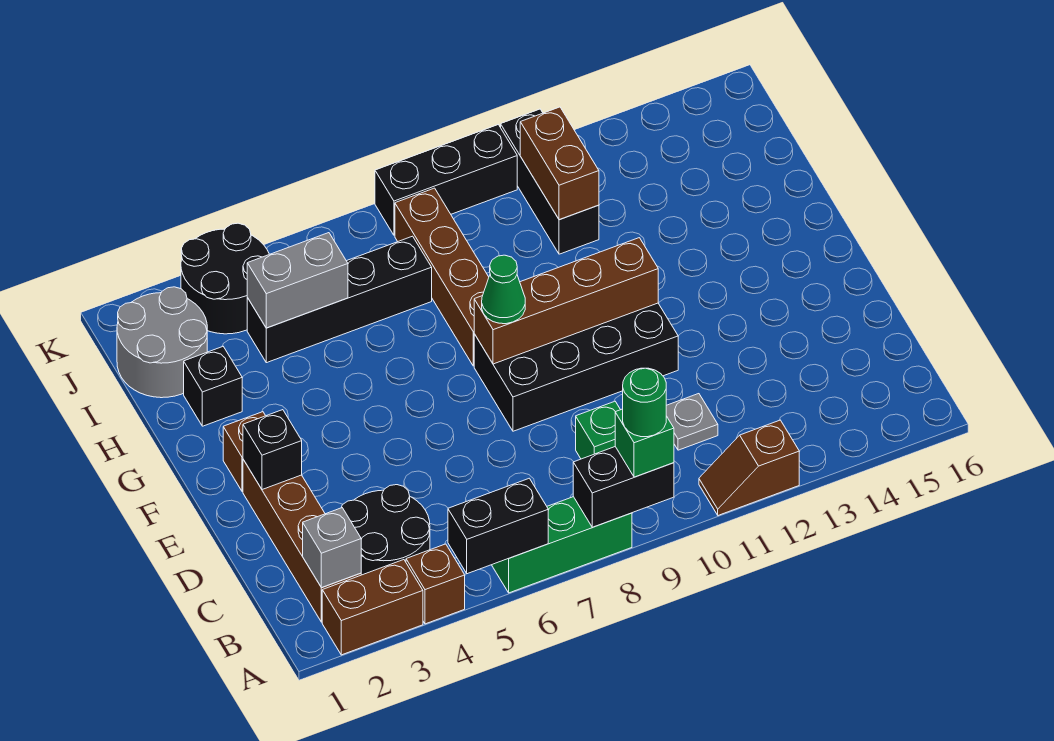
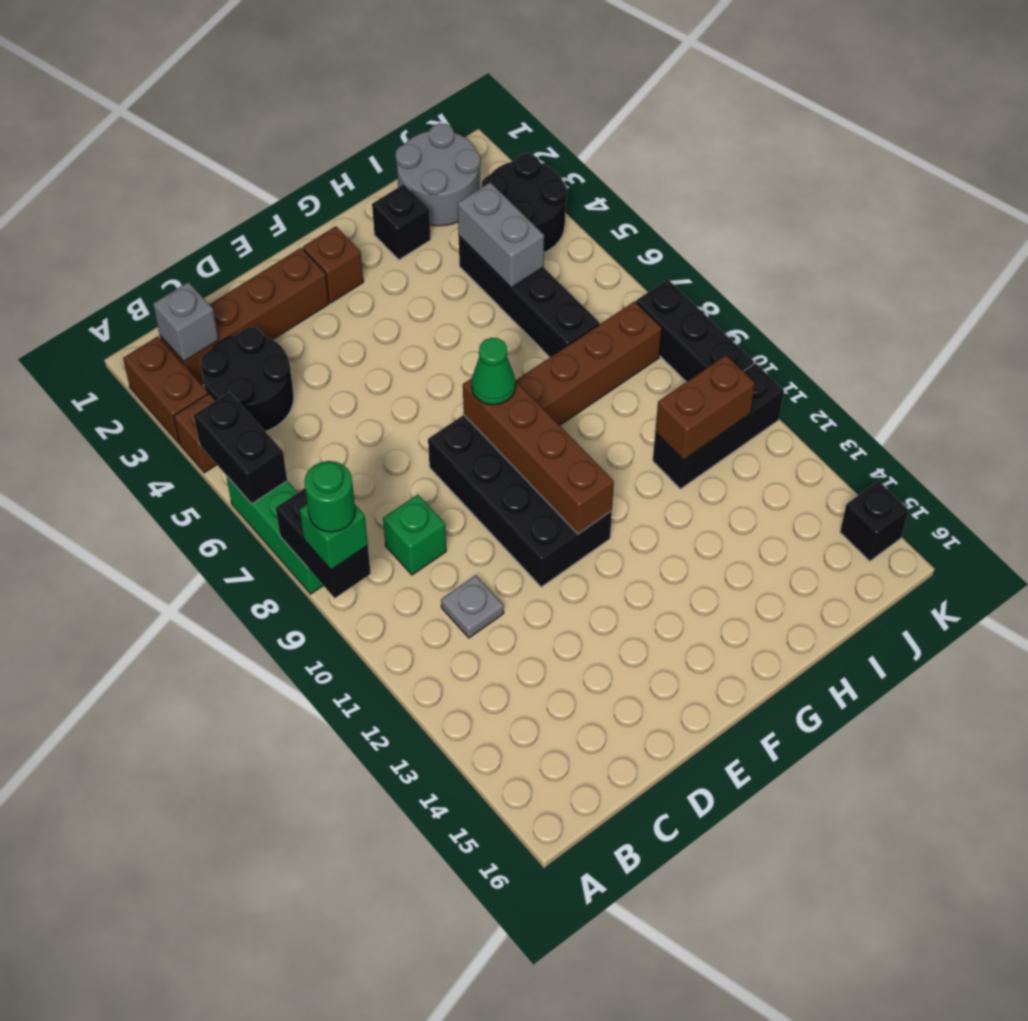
brown slope A11:A12 level 1 top 12 -> none
black brick E2 level 2 -> black brick K15 level 1

